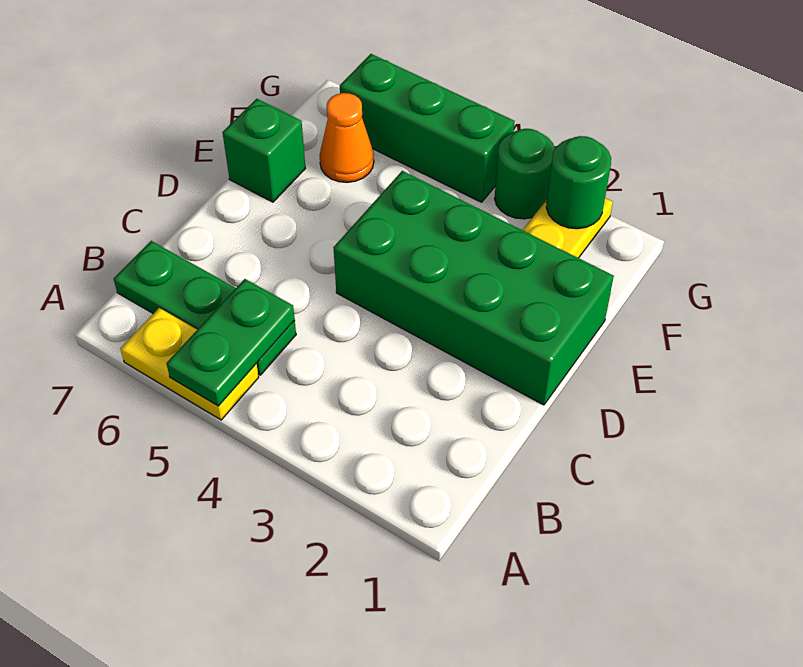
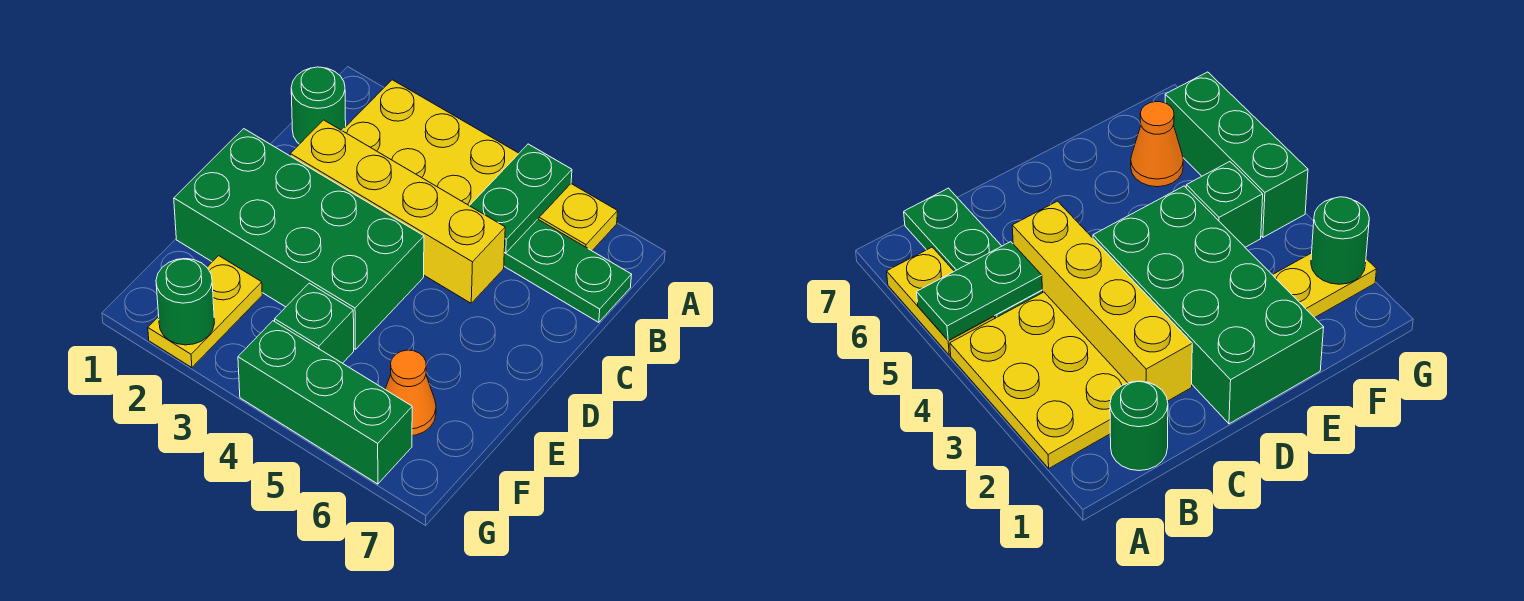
none -> yellow plate A2:B4 level 1
none -> yellow brick C2:C5 level 1
green brick E7 level 1 -> green brick F4 level 1
green round brick G3 level 1 -> green round brick B1 level 1

